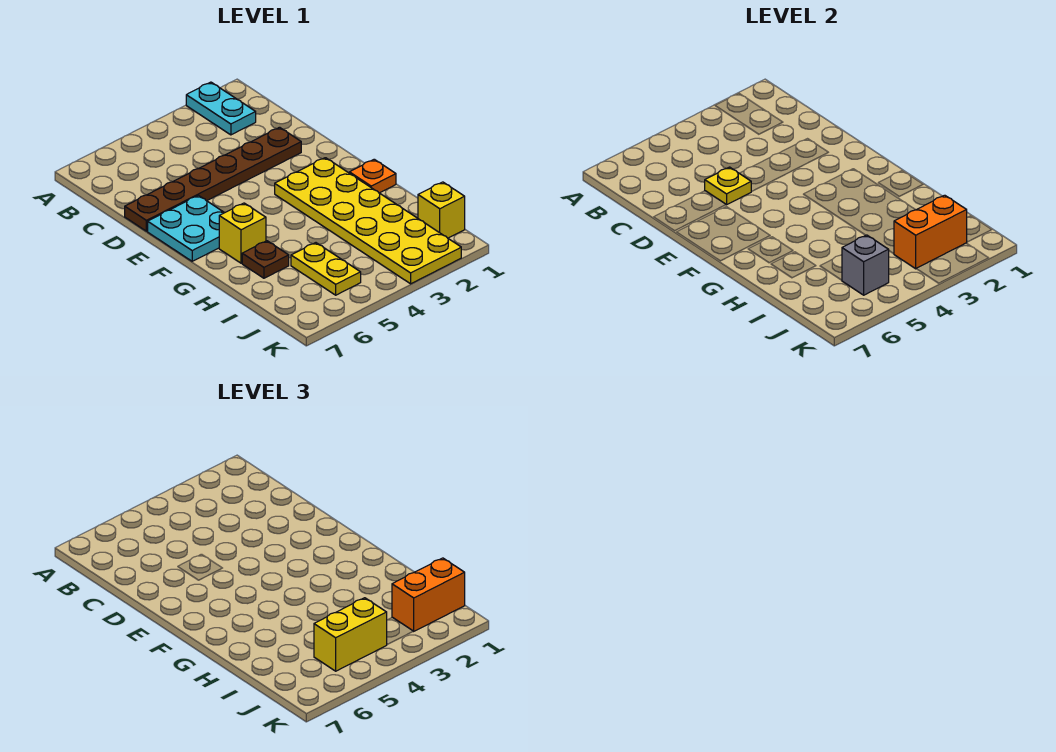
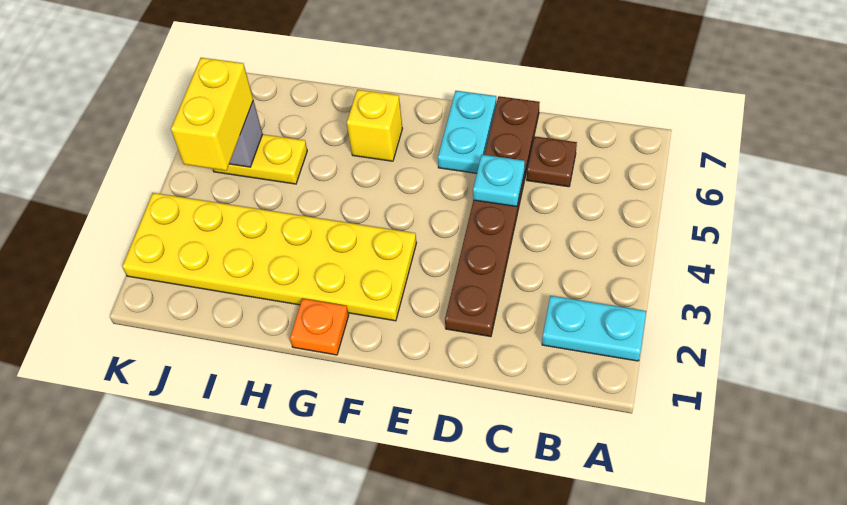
yellow plate D5 level 2 -> cyan plate D5 level 2
cyan plate E6:F7 level 1 -> cyan plate E6:E7 level 1
brown plate H6 level 1 -> brown plate C6 level 1
yellow brick J1 level 1 -> none
orange brick J1:J2 level 3 -> none
orange brick J2:J3 level 2 -> none

